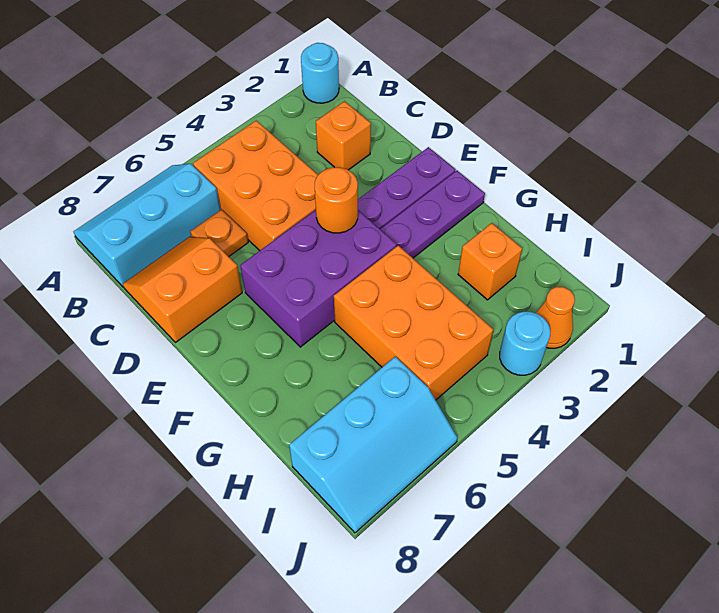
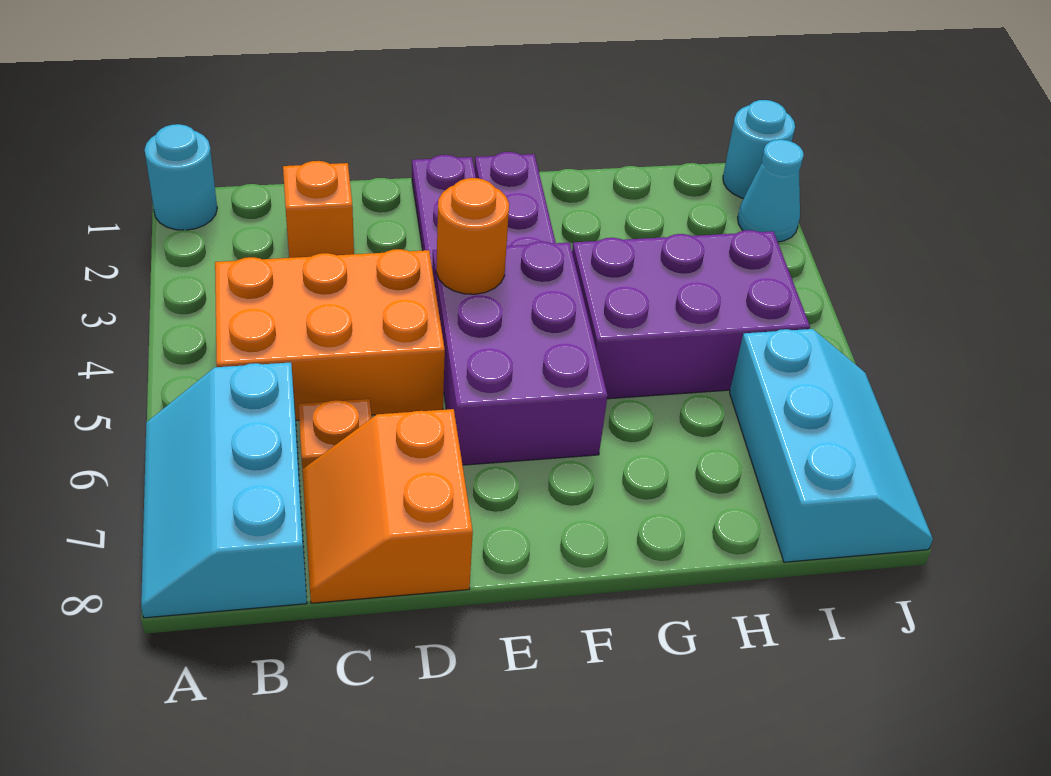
orange brick G4:I5 level 1 -> purple brick G4:I5 level 1
orange brick H2 level 1 -> none
orange cone J2 level 1 -> cyan cone J2 level 1
cyan round brick J3 level 1 -> cyan round brick J1 level 1

